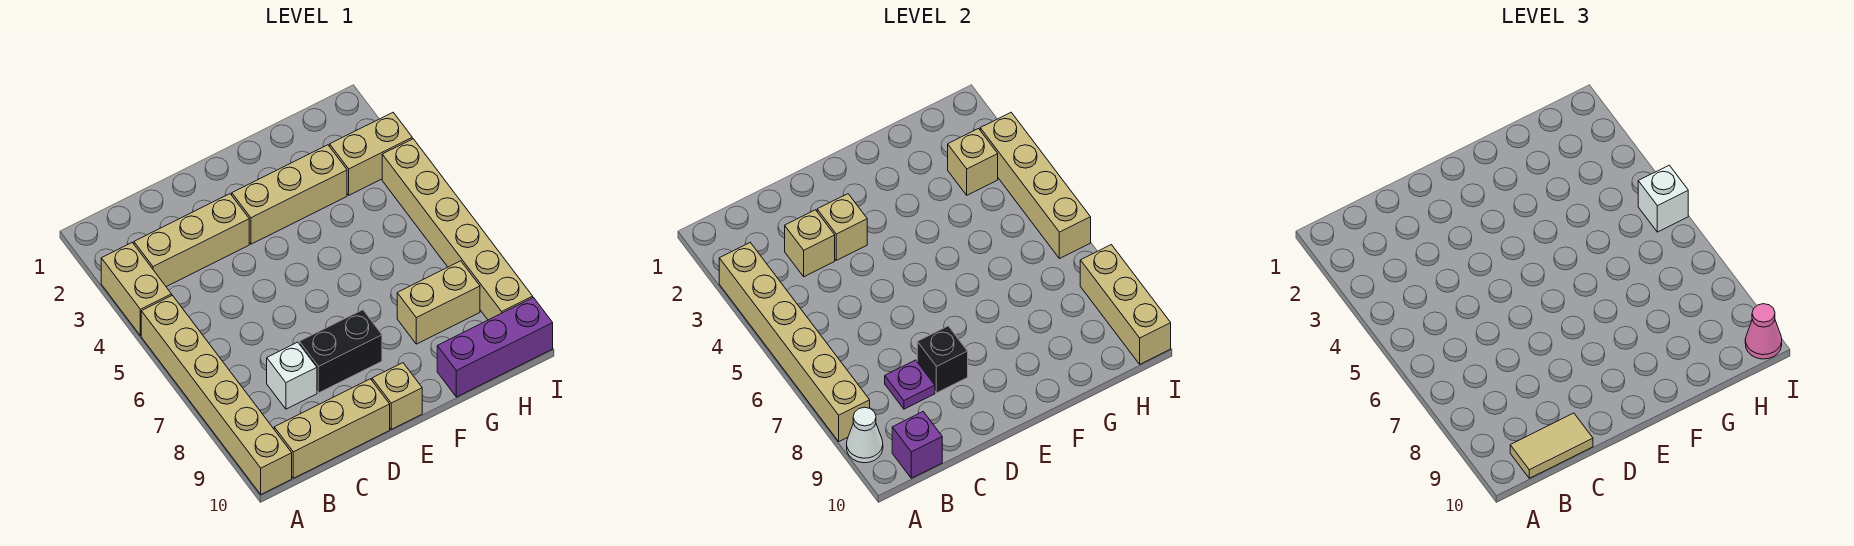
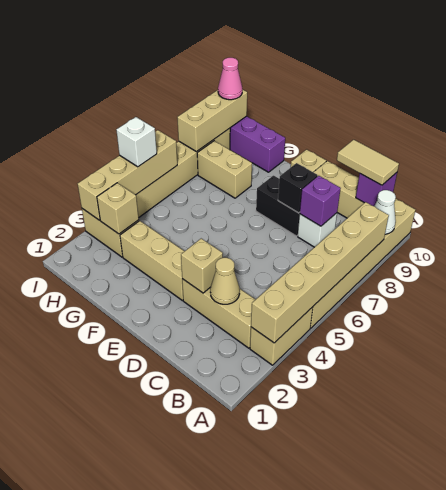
tan brick C3 level 2 -> tan cone C3 level 2
purple plate C8 level 2 -> purple brick C8 level 2

